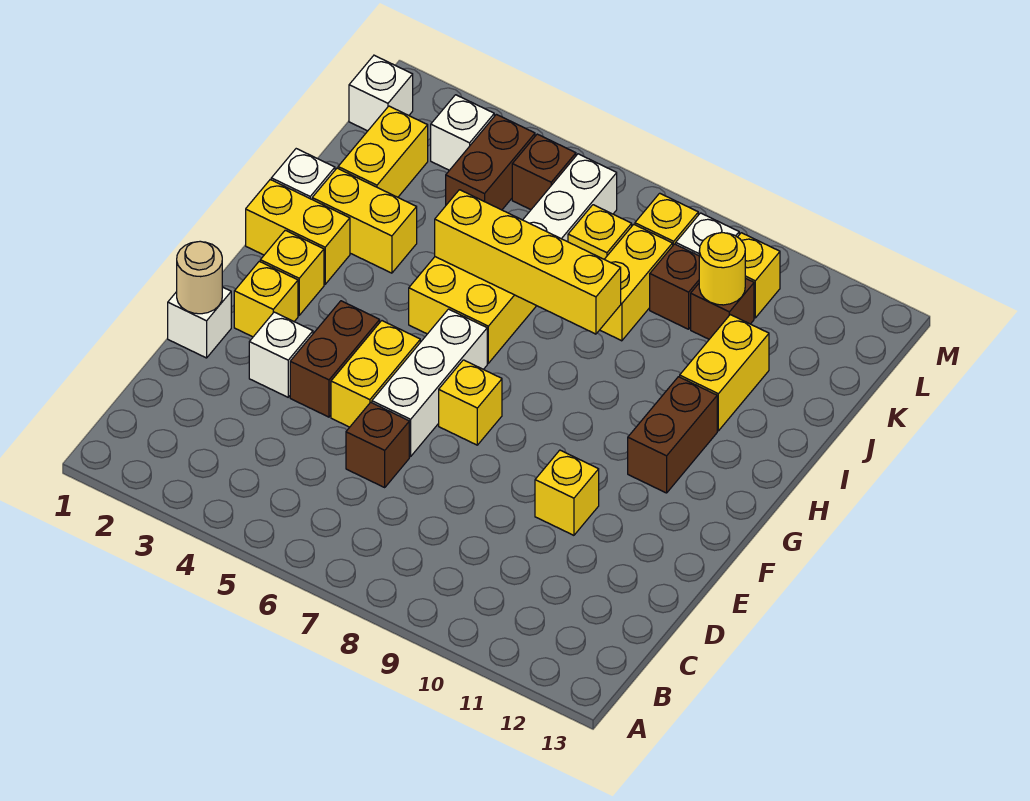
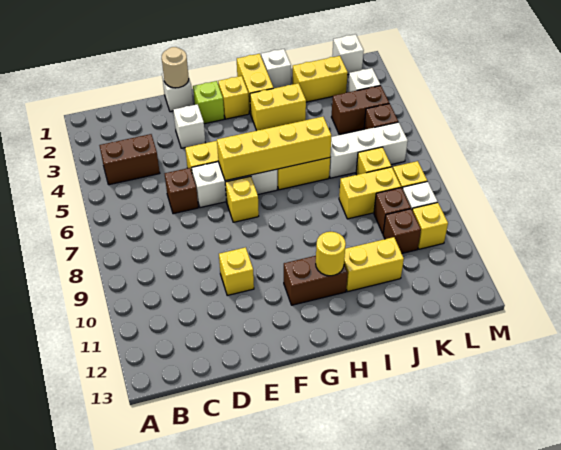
brown brick E4:F4 level 1 -> brown brick B4:C4 level 1
yellow brick F2 level 1 -> lime brick F2 level 1
yellow brick I2:I3 level 1 -> yellow brick H3:I3 level 1
yellow brick I5:I8 level 2 -> yellow brick F6:I6 level 2
yellow round brick K10 level 2 -> yellow round brick H11 level 2

